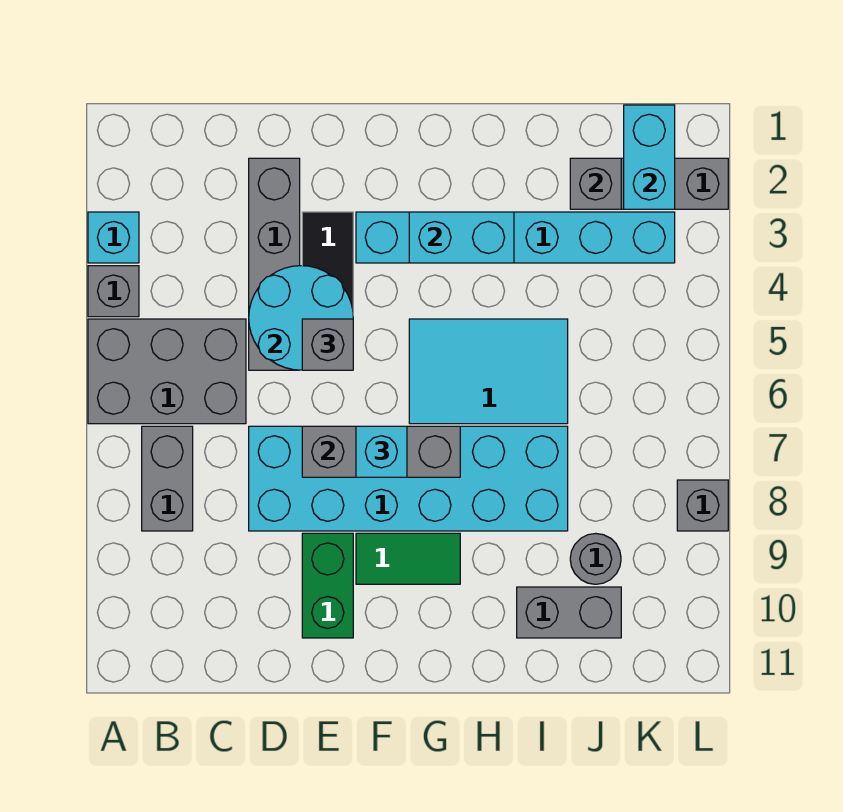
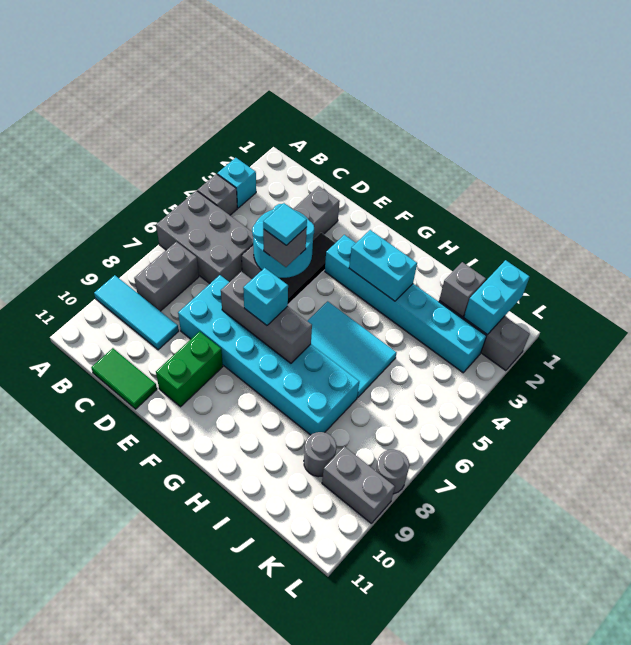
none -> cyan tile A9:C9 level 1
none -> cyan tile E5 level 4
green tile F9:G9 level 1 -> green tile C11:D11 level 1
grey brick I10:J10 level 1 -> grey brick K9:L9 level 1
grey brick L8 level 1 -> grey round brick L8 level 1

